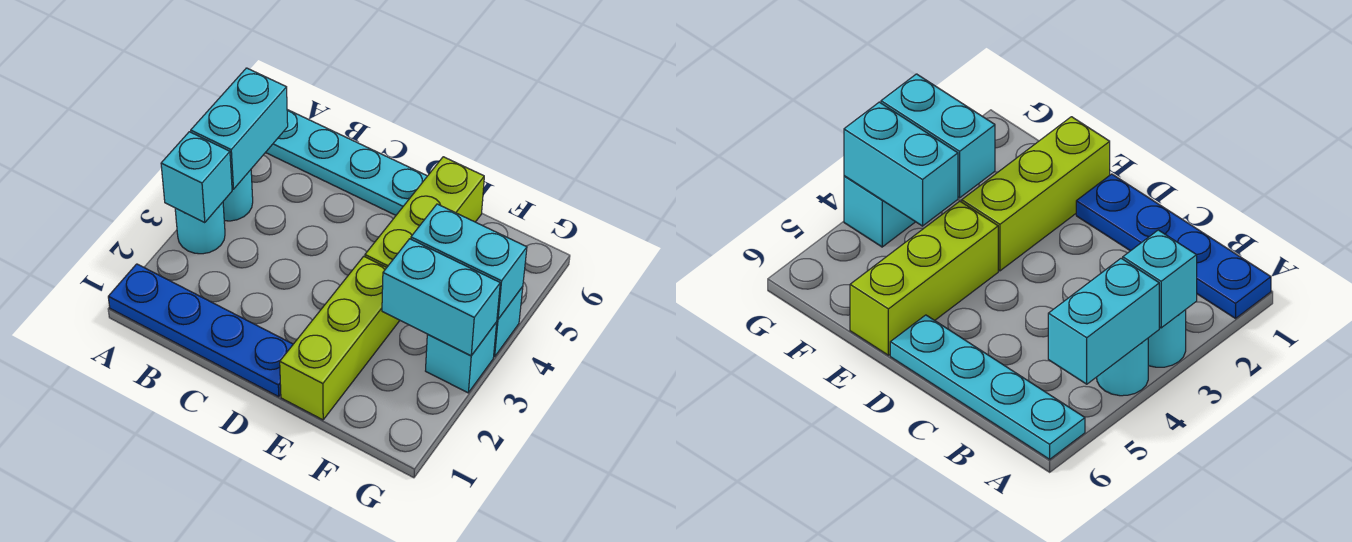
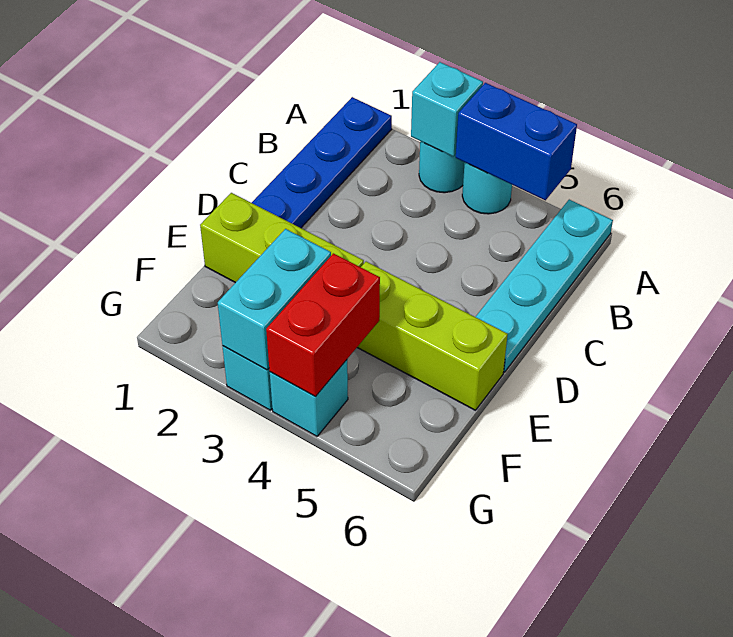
cyan brick A4:A5 level 2 -> blue brick A4:A5 level 2
cyan brick F4:G4 level 2 -> red brick F4:G4 level 2

